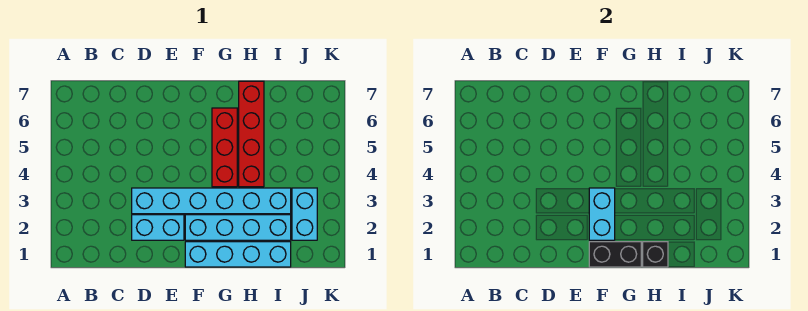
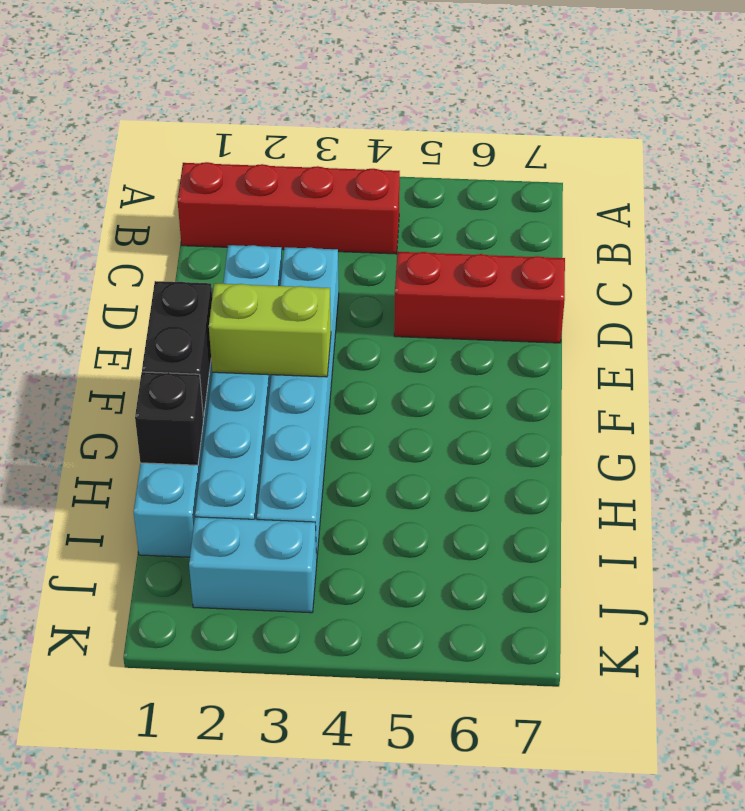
cyan brick F2:F3 level 2 -> lime brick F2:F3 level 2
red brick G4:G6 level 1 -> red brick D5:D7 level 1
red brick H4:H7 level 1 -> red brick B1:B4 level 1

